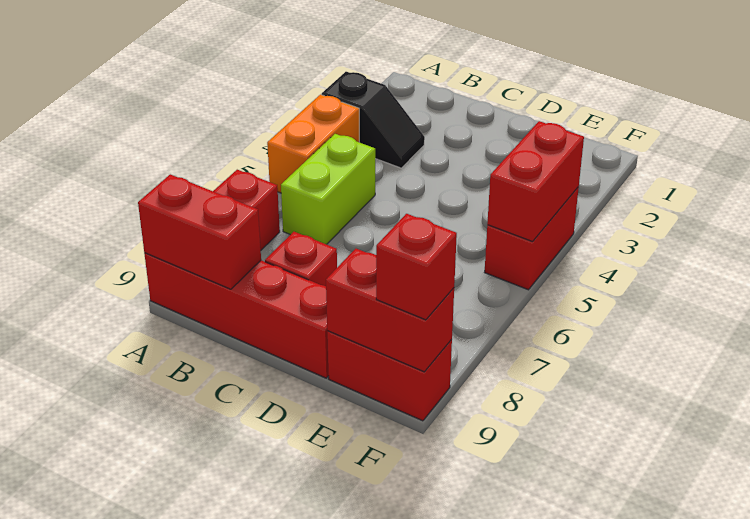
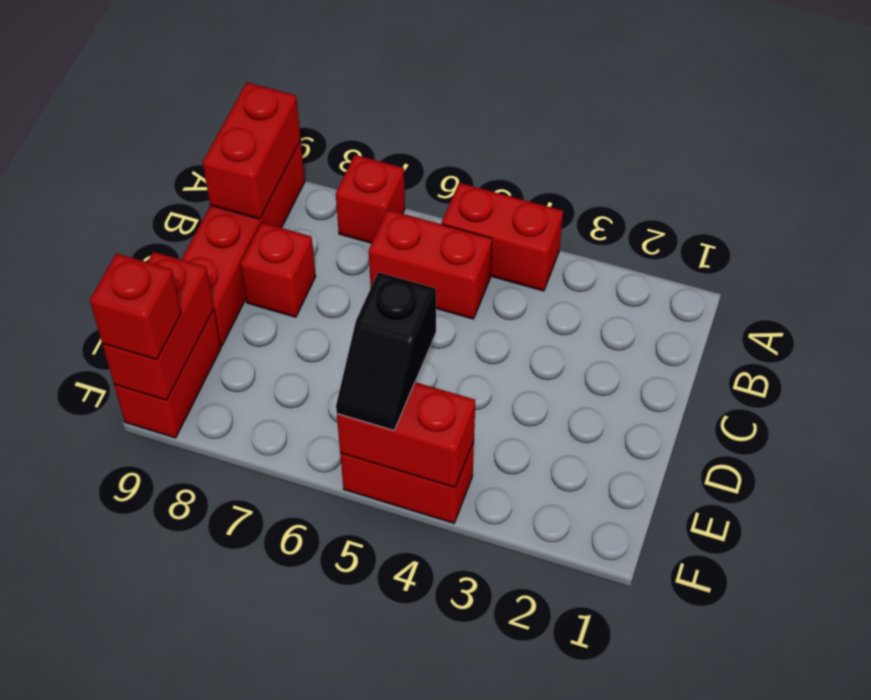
black slope A3:B3 level 1 top A -> black slope E5:F5 level 3 top E
orange brick A4:A5 level 1 -> red brick A4:A5 level 1
lime brick B5:B6 level 1 -> red brick B5:B6 level 1

